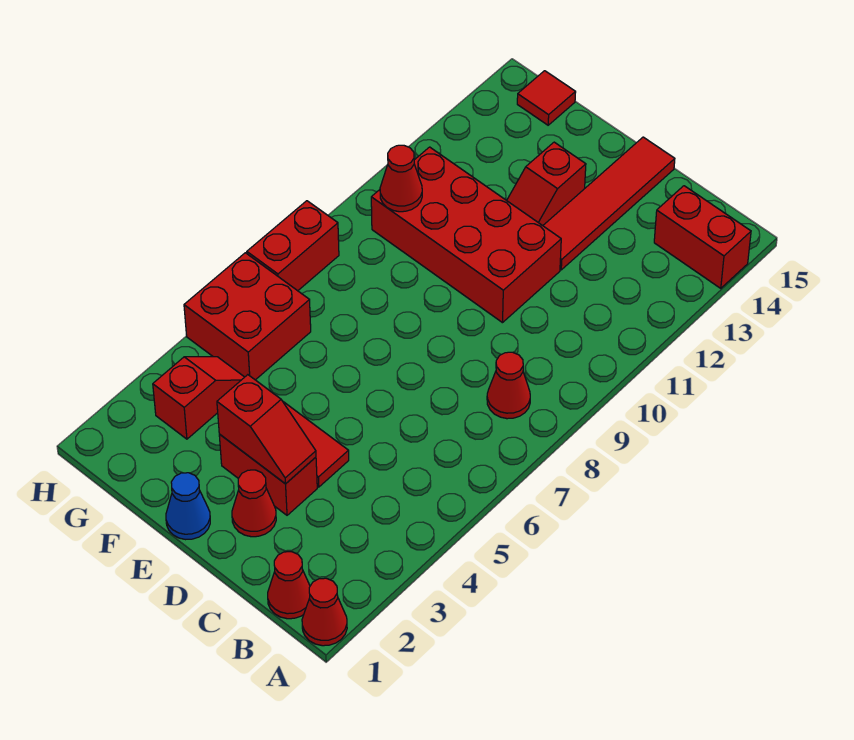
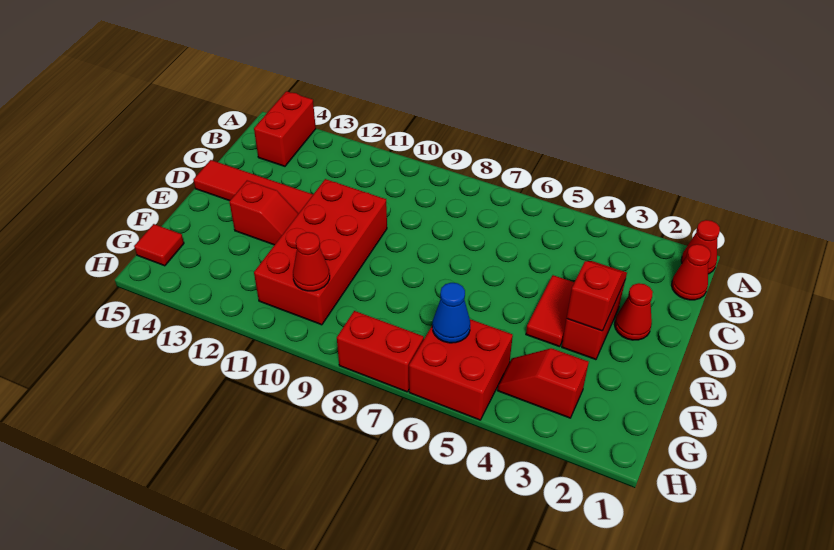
red cone B8 level 1 -> none
blue cone E1 level 1 -> blue cone G6 level 2

